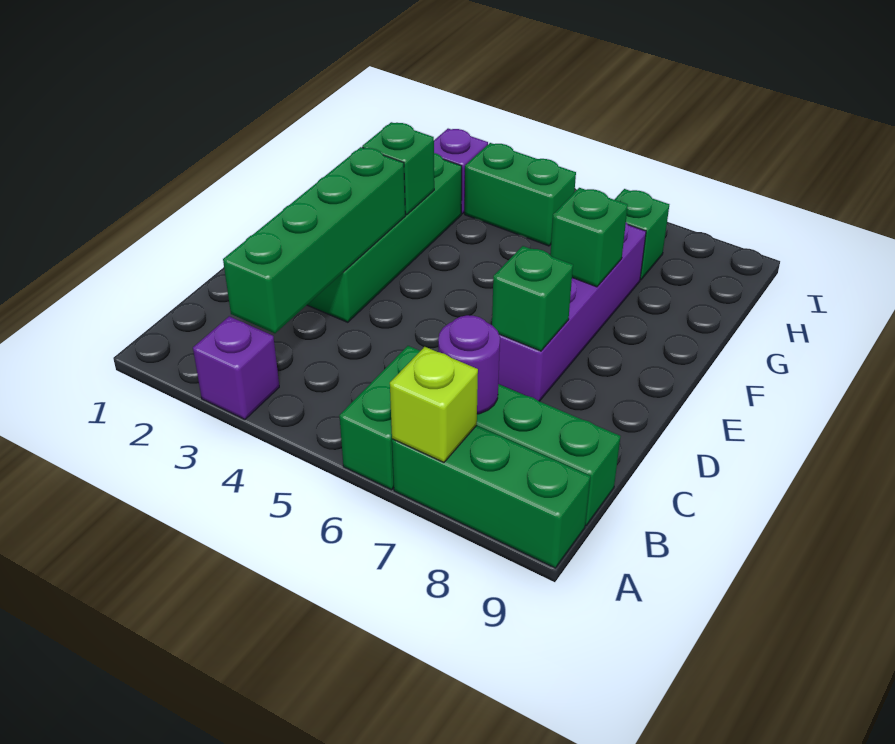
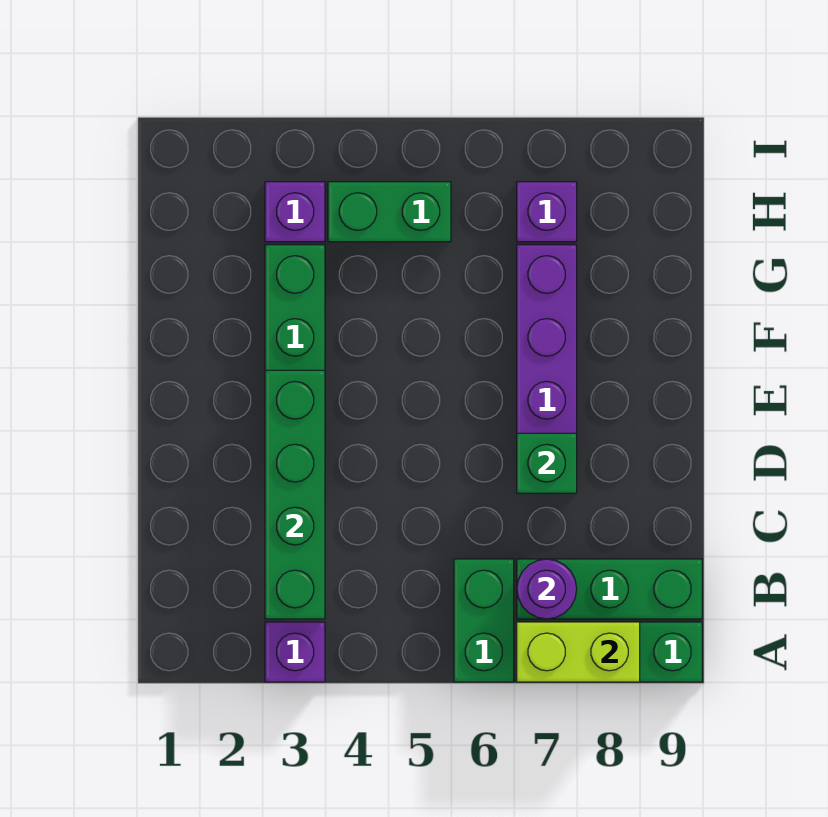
lime brick A7 level 2 -> lime brick A7:A8 level 2
green brick F3 level 2 -> none
green brick F7 level 2 -> none
green brick H7 level 1 -> purple brick H7 level 1

